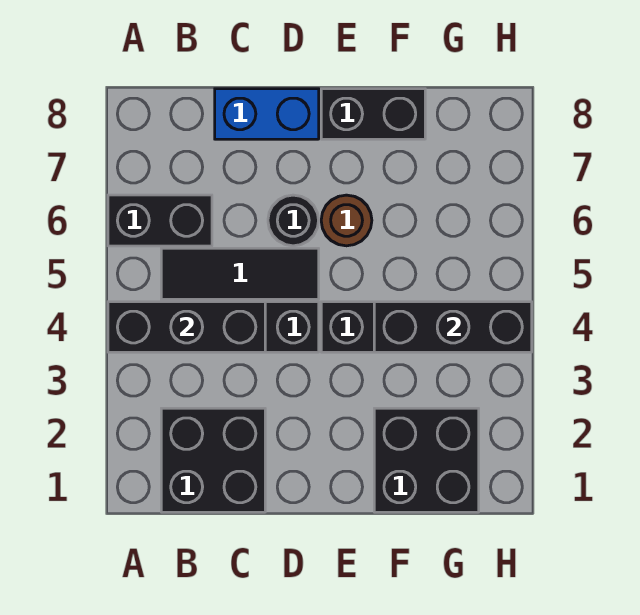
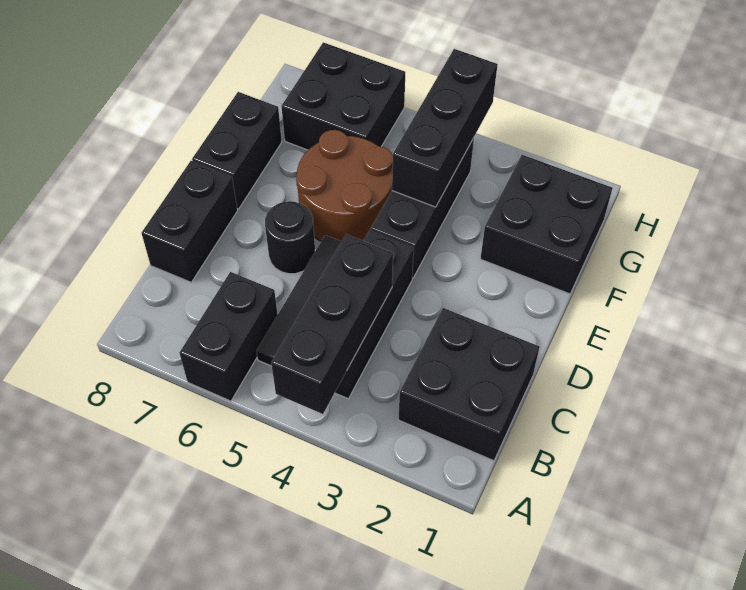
blue brick C8:D8 level 1 -> black brick C8:D8 level 1
brown round brick E6 level 1 -> brown round brick E5:F6 level 1
none -> black brick G6:H7 level 1

